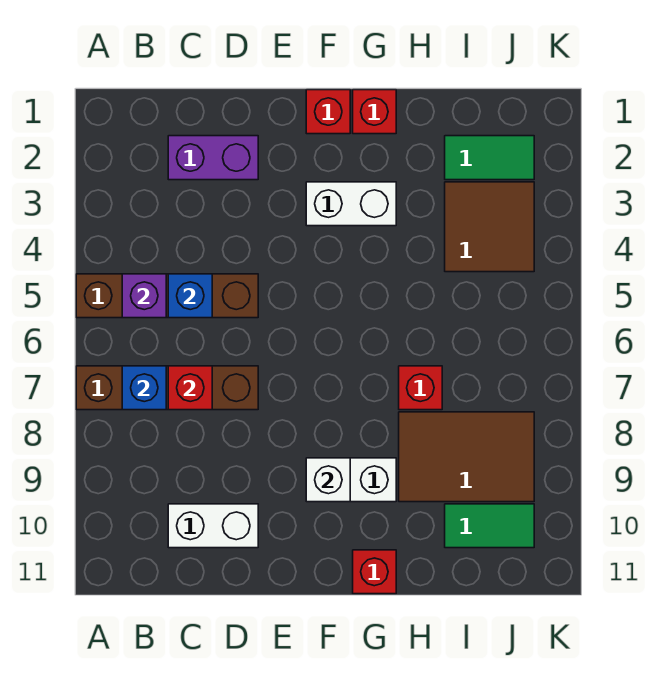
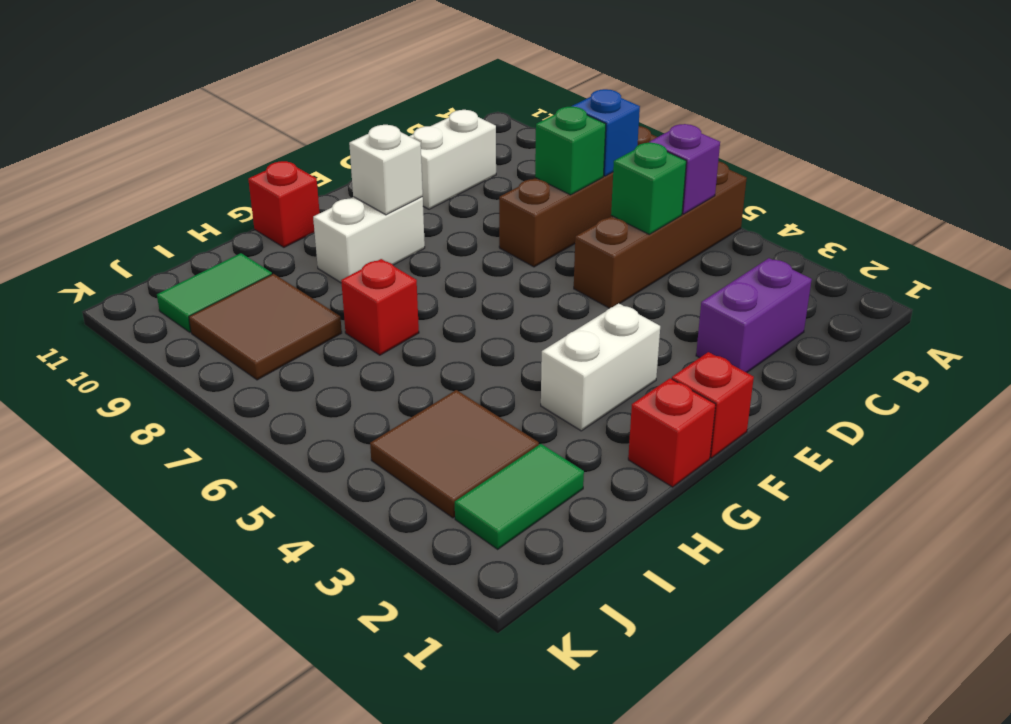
blue brick C5 level 2 -> green brick C5 level 2
red brick C7 level 2 -> green brick C7 level 2
brown tile H8:J9 level 1 -> brown tile I8:J9 level 1

